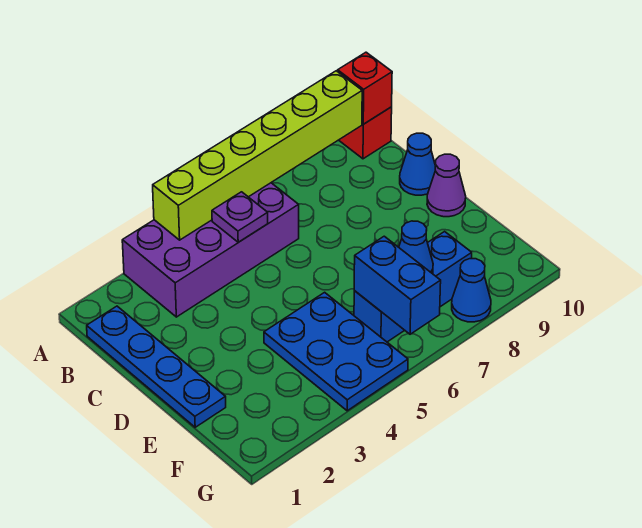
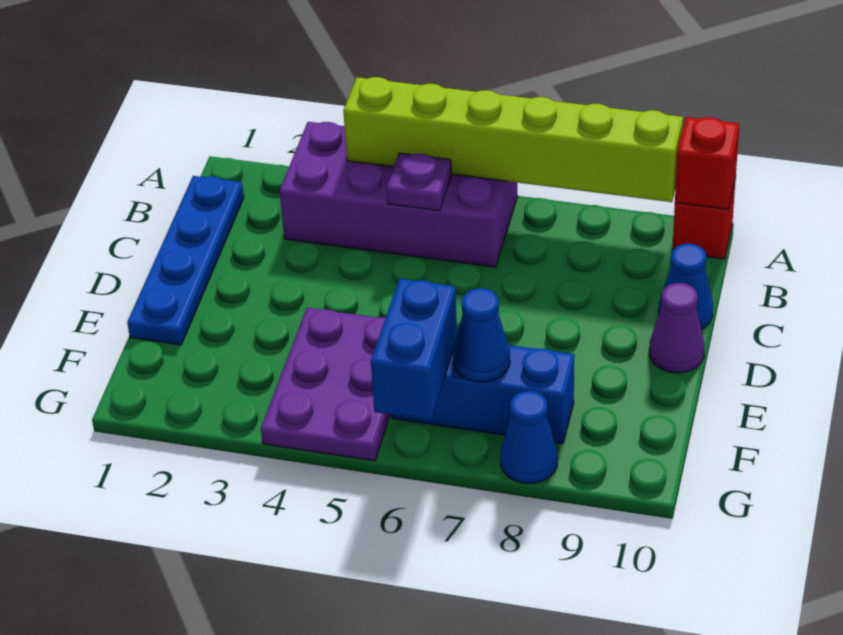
blue plate E4:G5 level 1 -> purple plate E4:G5 level 1

